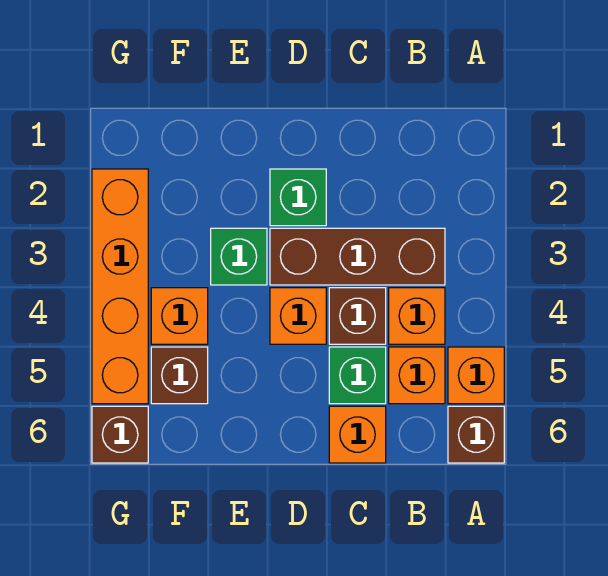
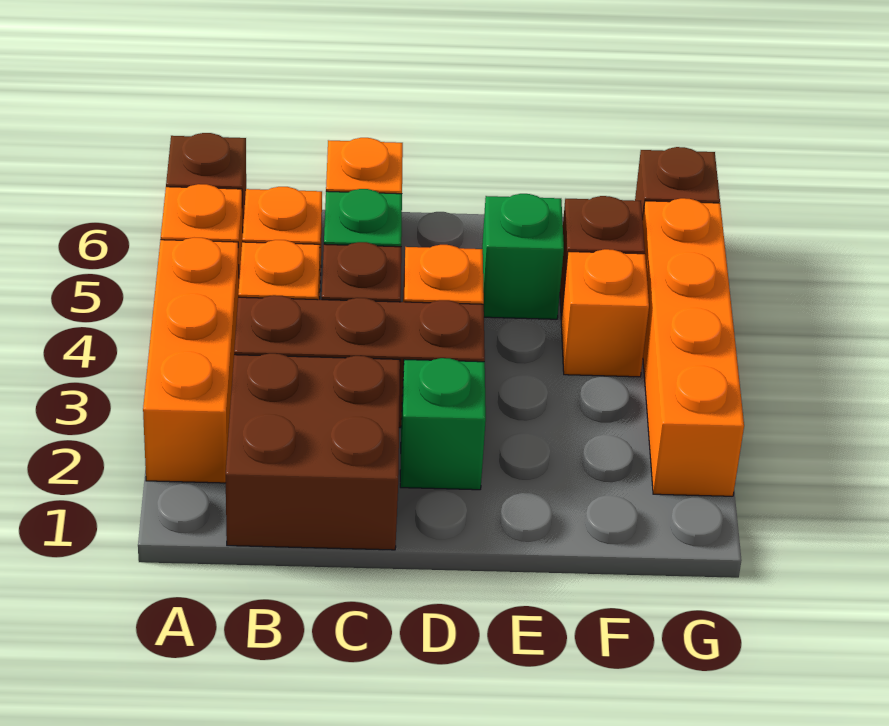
none -> orange brick A2:A4 level 1
none -> brown brick B1:C2 level 1
green brick E3 level 1 -> green brick E5 level 1

